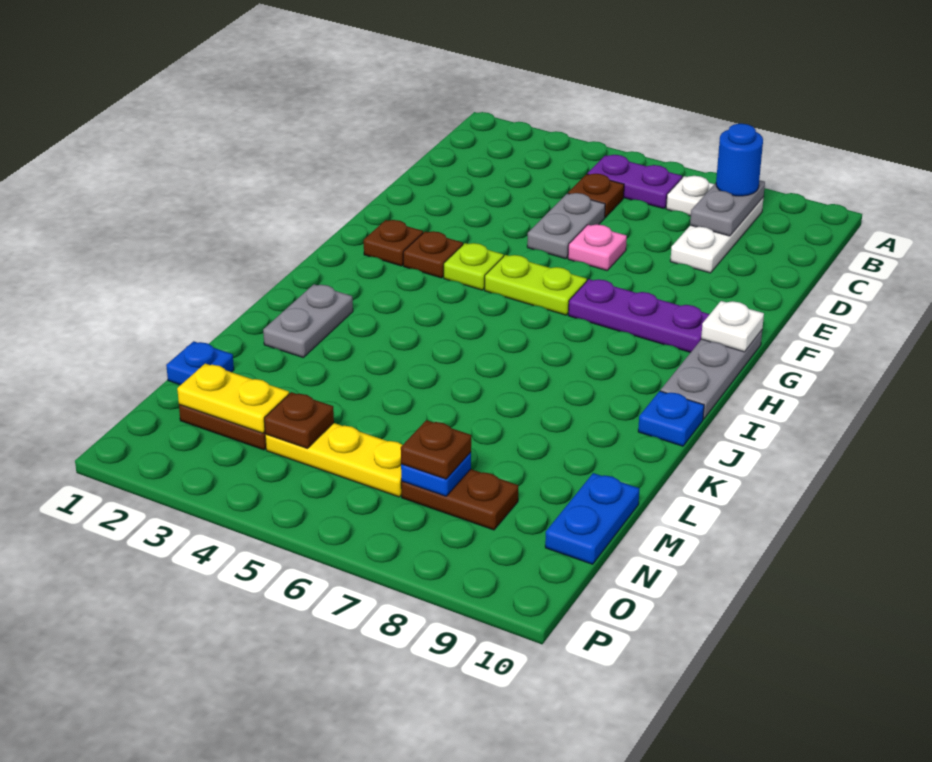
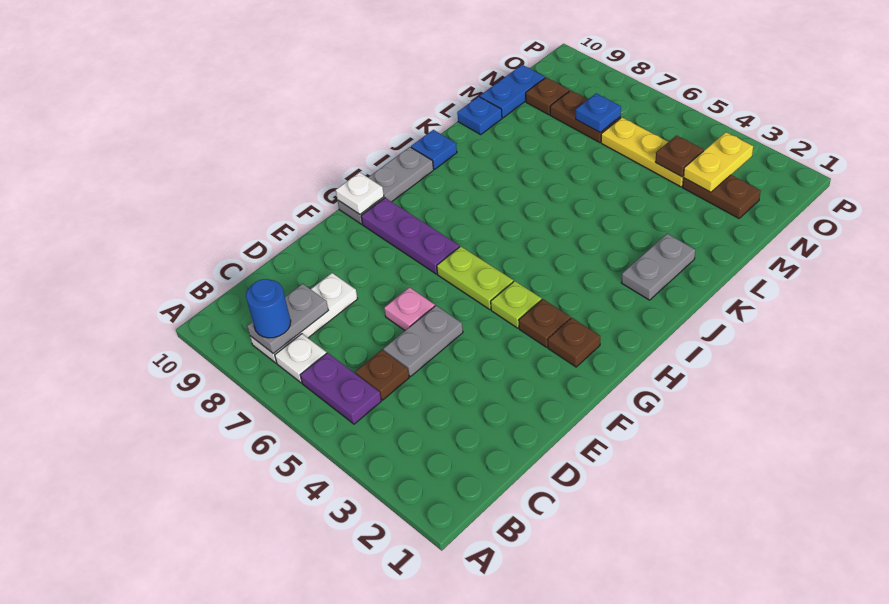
blue plate M1 level 1 -> blue plate L10 level 1
yellow plate N2:N3 level 2 -> yellow plate N3:O3 level 2
brown plate N7 level 3 -> brown plate N9 level 1

